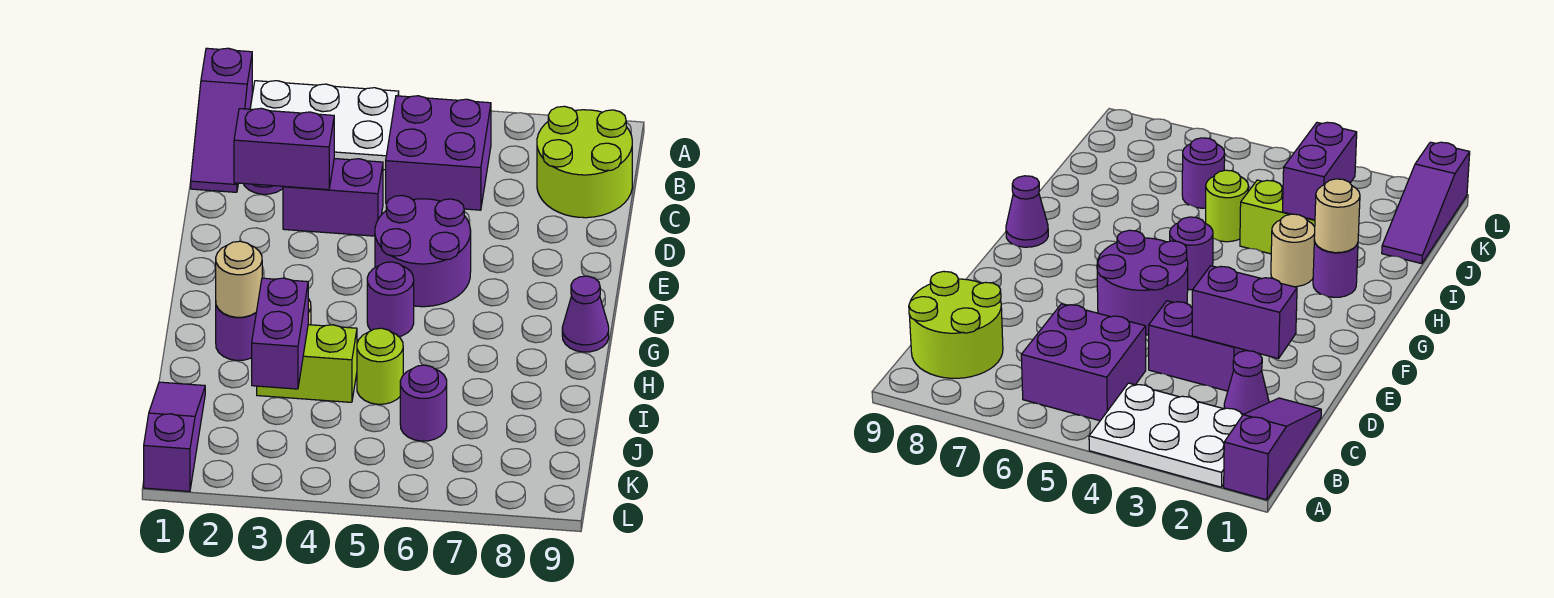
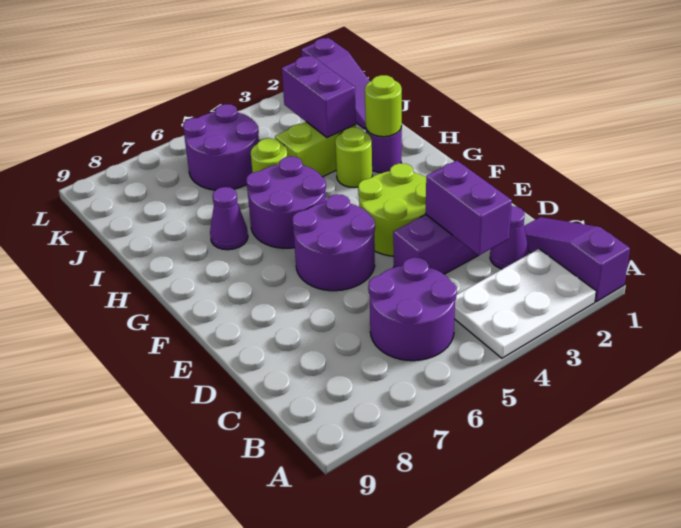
purple brick B5:C6 level 1 -> purple round brick B5:C6 level 1
lime round brick B8:C9 level 1 -> lime round brick E3:F4 level 1
purple brick D2:D3 level 2 -> purple brick C3:D3 level 2
purple round brick G5 level 1 -> purple round brick G5:H6 level 1
purple cone G9 level 1 -> purple cone H7 level 1
tan round brick H2 level 2 -> lime round brick H2 level 2
tan round brick H3 level 1 -> lime round brick H3 level 1
purple round brick J6 level 1 -> purple round brick J5:K6 level 1

